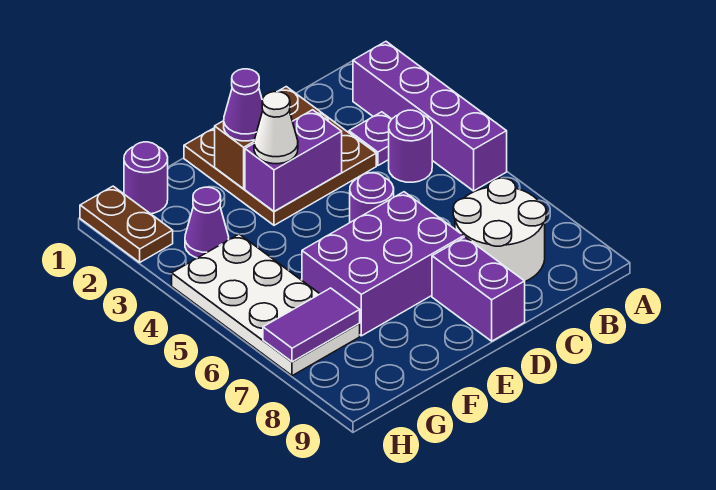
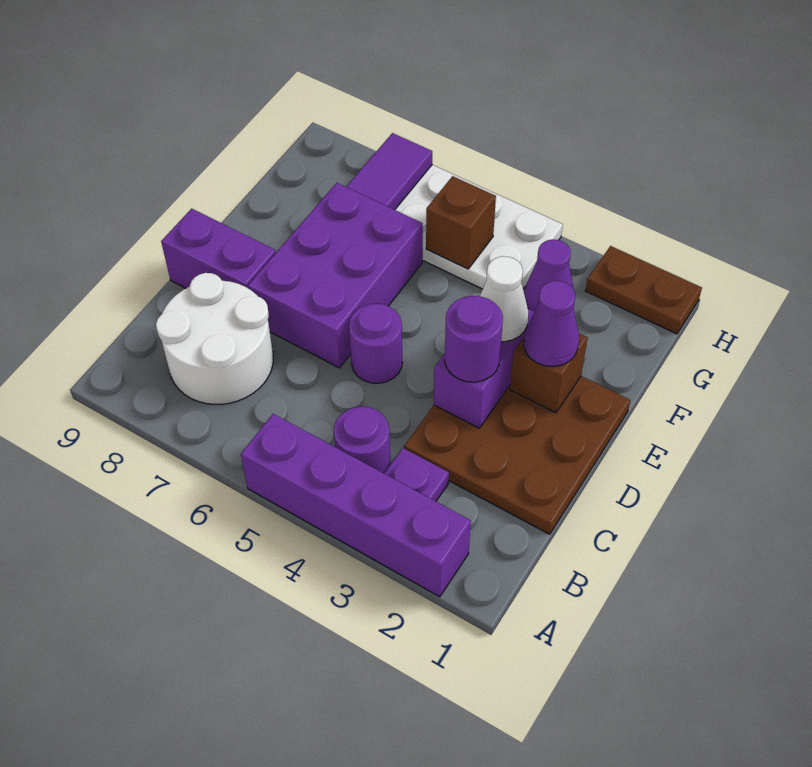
purple round brick G1 level 1 -> purple round brick D3 level 3
none -> brown brick G5 level 2

